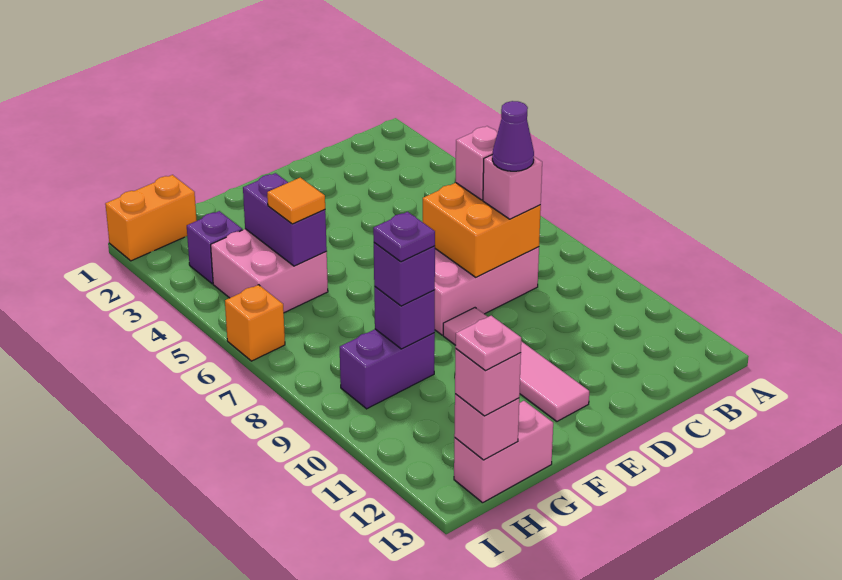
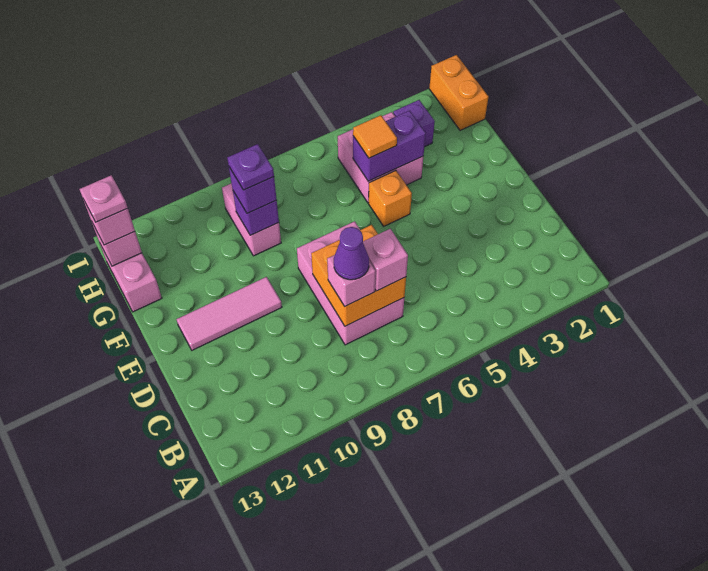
pink tile E9:E12 level 1 -> pink tile E10:E12 level 1
purple brick G9:H9 level 1 -> pink brick G9:H9 level 1
orange brick I6 level 1 -> orange brick F5 level 1

